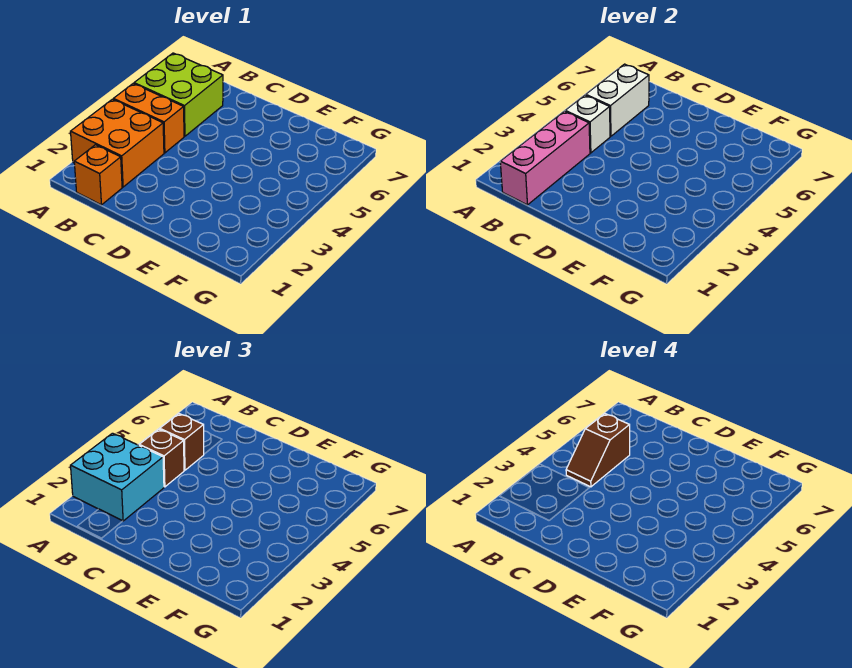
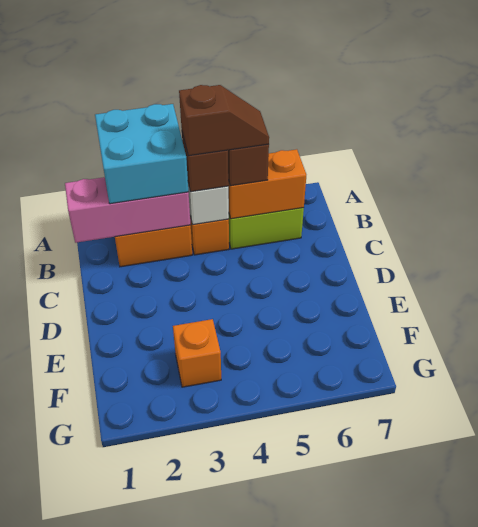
orange brick B1 level 1 -> orange brick F3 level 1
brown slope B4:B5 level 4 top 5 -> brown slope B4:B5 level 4 top 4
white brick B5:B6 level 2 -> orange brick B5:B6 level 2

